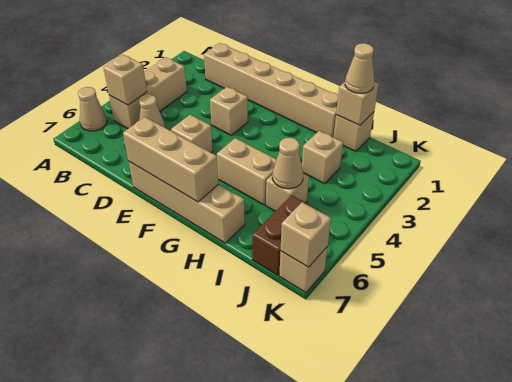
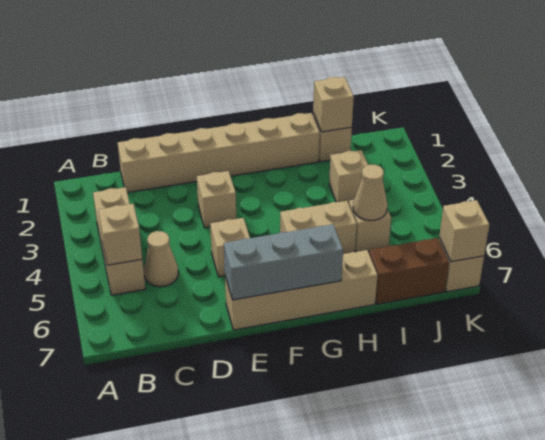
tan cone A6 level 1 -> none
tan brick E7:G7 level 2 -> grey brick E7:G7 level 2
tan cone I1 level 3 -> none
brown brick J6:J7 level 1 -> brown brick I7:J7 level 1

